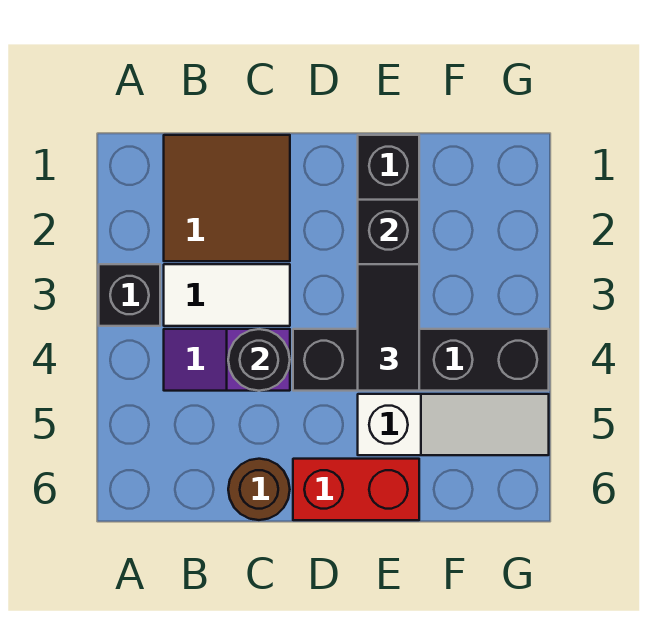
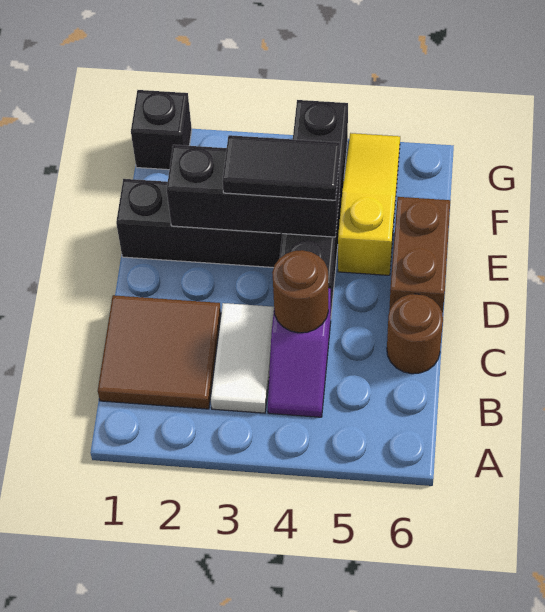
black brick A3 level 1 -> black brick G1 level 1
black round brick C4 level 2 -> brown round brick C4 level 2
red brick D6:E6 level 1 -> brown brick D6:E6 level 1
white slope E5:G5 level 1 top E -> yellow slope E5:G5 level 1 top E

